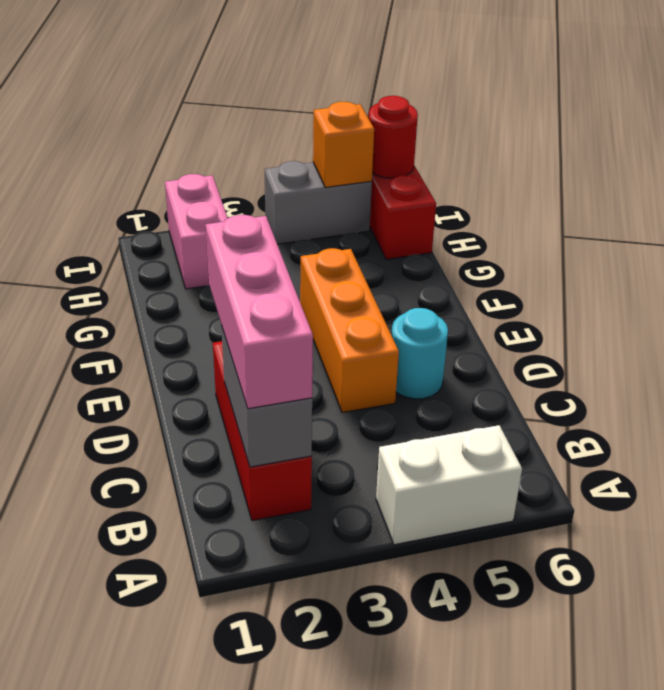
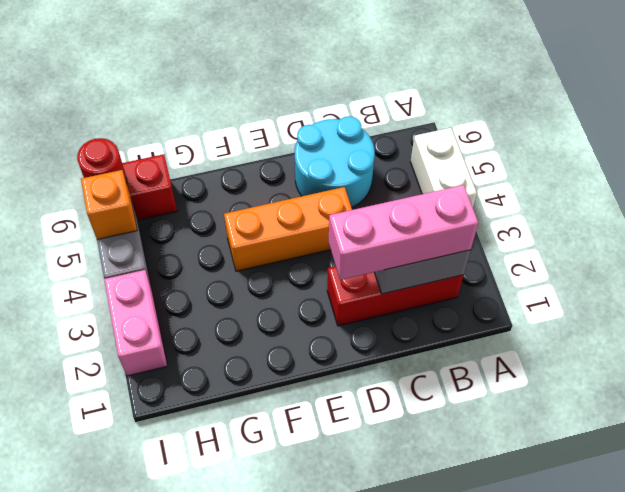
cyan round brick D5 level 1 -> cyan round brick C5:D6 level 1
pink brick H2:I2 level 1 -> pink brick I2:I3 level 1

